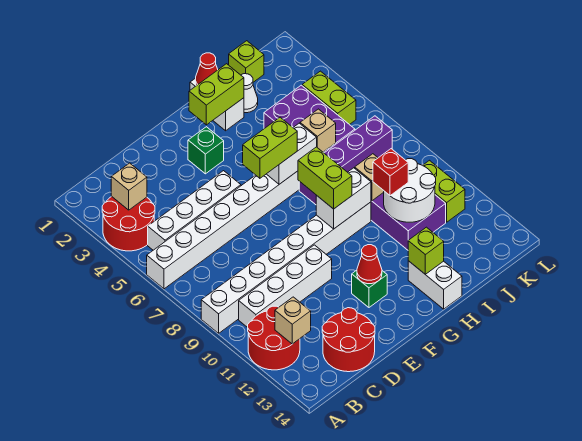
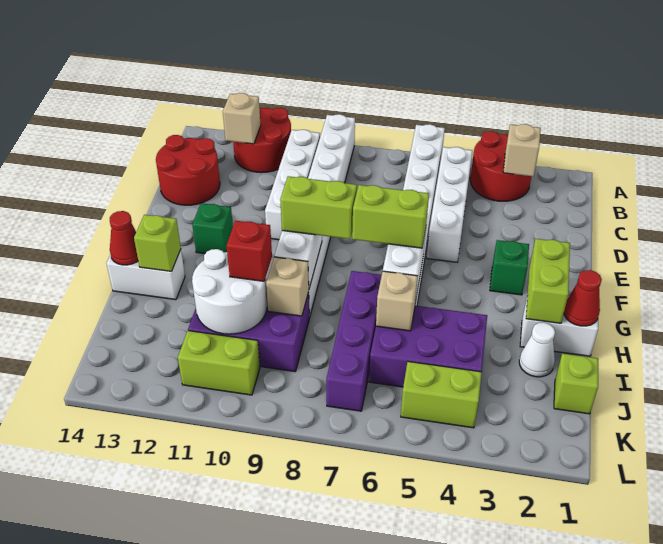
lime brick F6:G6 level 3 -> lime brick G6:G7 level 3
red cone F12 level 2 -> red cone H14 level 2

